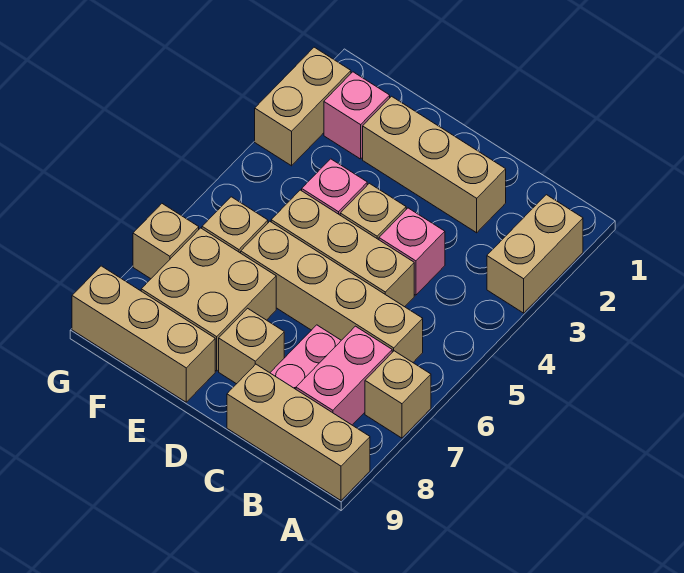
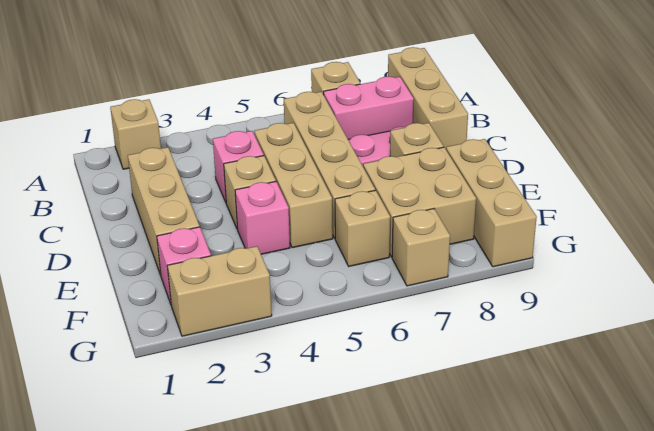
tan brick A2:A3 level 1 -> tan brick A2 level 1

